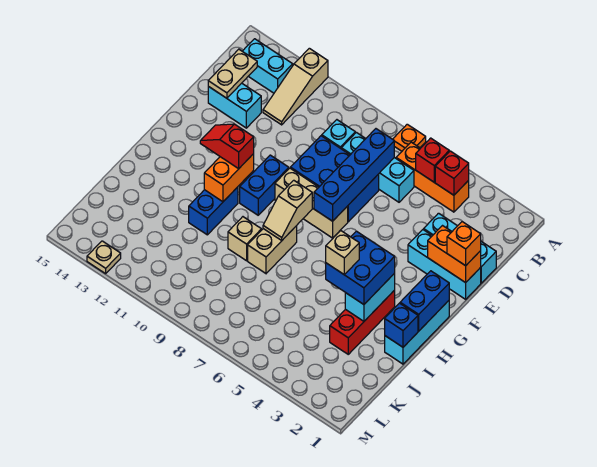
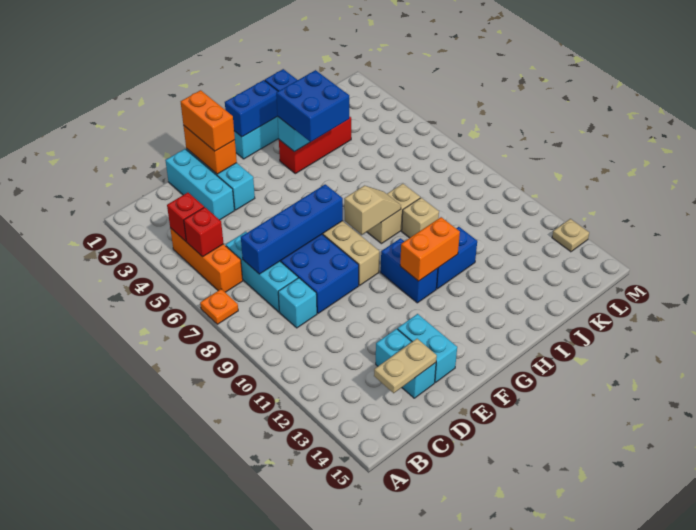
tan slope A12:C12 level 1 top A -> none
cyan brick B13:B14 level 1 -> cyan brick E13:E14 level 1
orange brick E1 level 3 -> orange brick E1:E2 level 3
blue brick F10:G10 level 1 -> blue brick G10:G11 level 1
red slope G11:G12 level 3 top 11 -> none
tan brick I4 level 4 -> none

